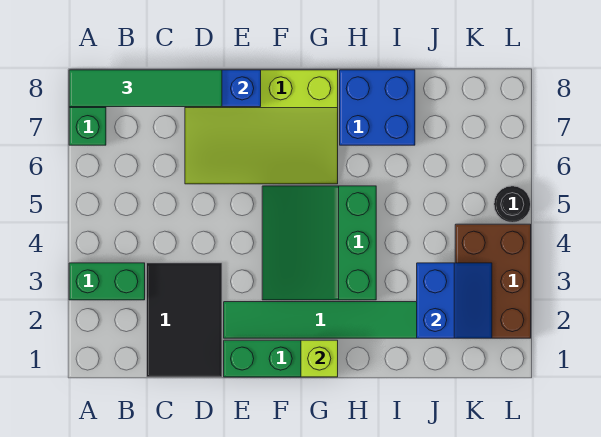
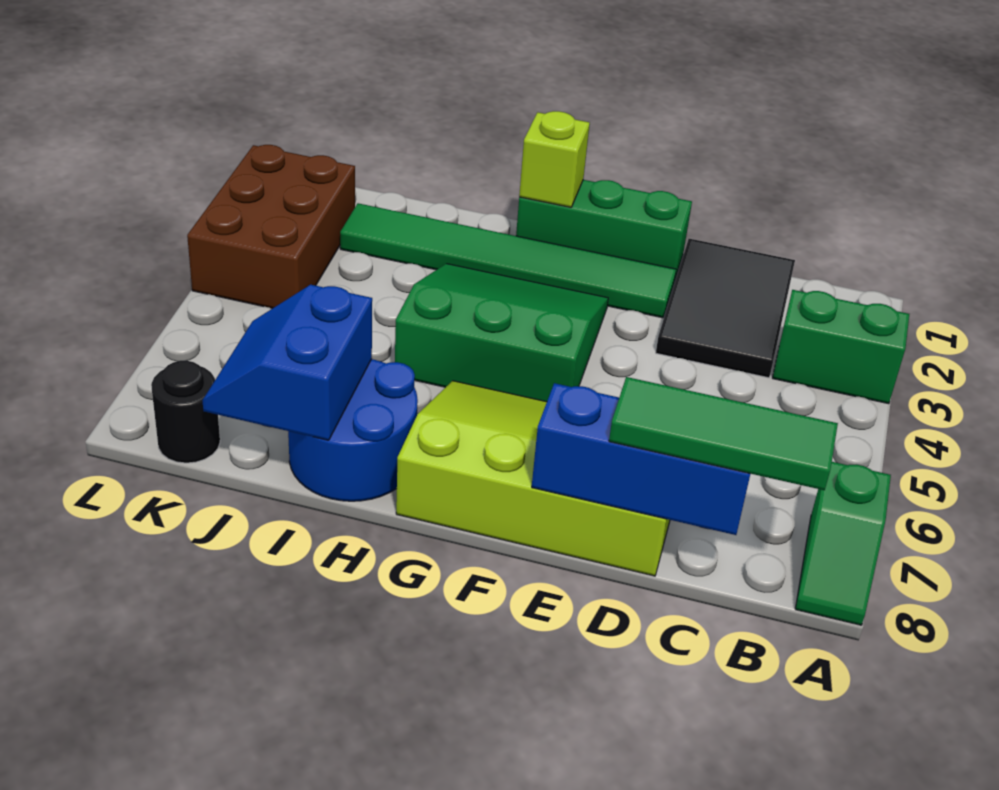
green tile A8:D8 level 3 -> green tile B8:D8 level 3
green slope F3:H5 level 1 top H -> green slope F3:H5 level 1 top 5
blue brick H7:I8 level 1 -> blue round brick H7:I8 level 1
blue slope J2:K3 level 2 top J -> blue slope I7:J8 level 2 top I
black round brick L5 level 1 -> black round brick K8 level 1

